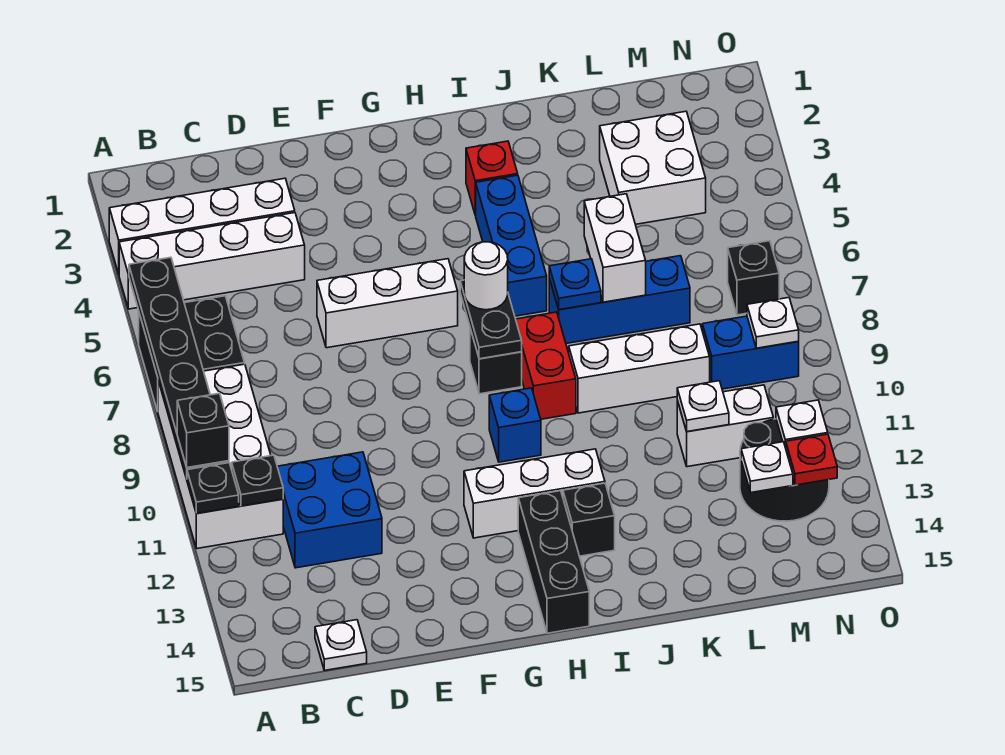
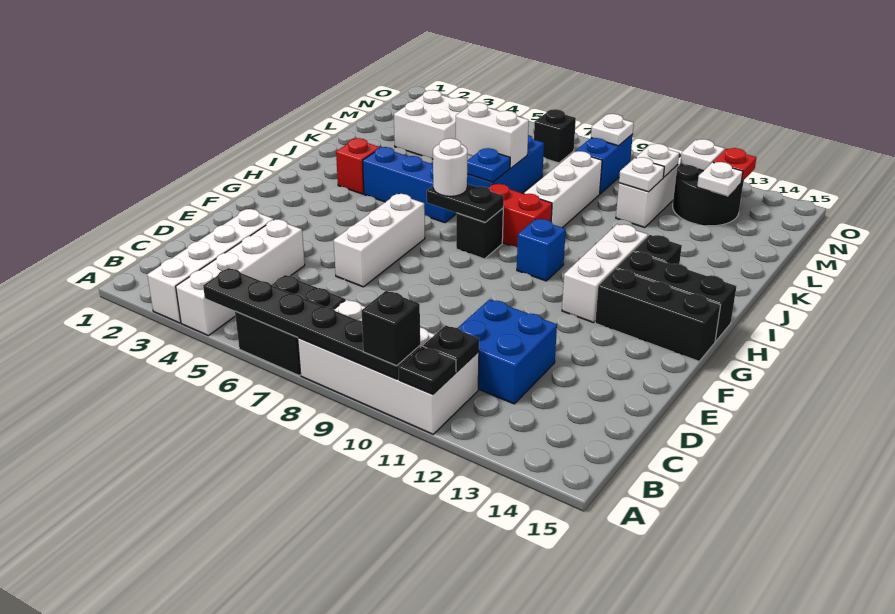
white plate C15 level 1 -> white plate M11 level 2
none -> black brick G13:G15 level 1

